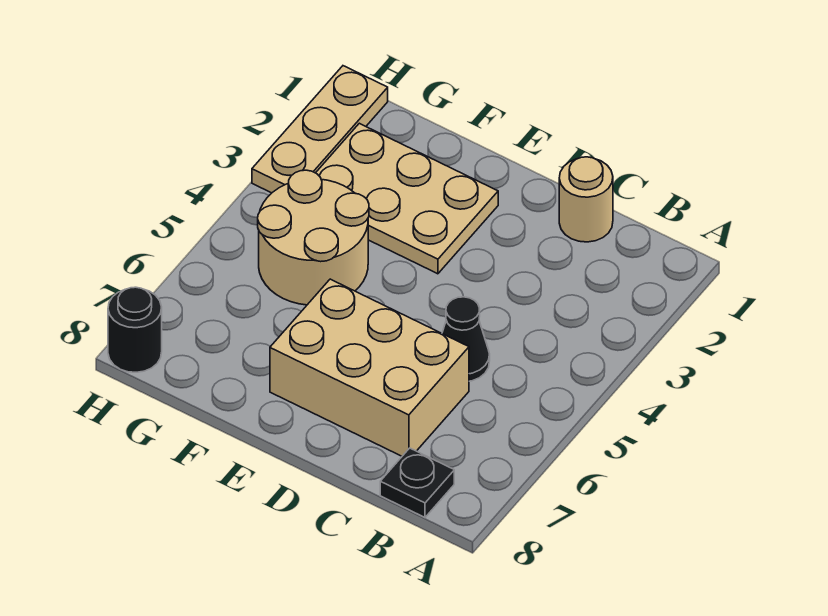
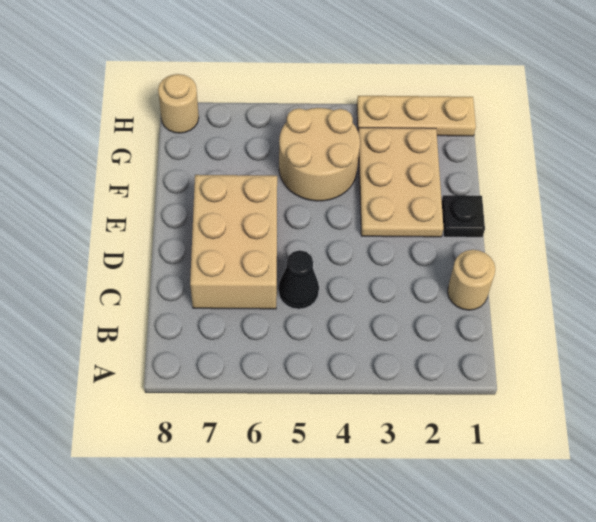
black plate B8 level 1 -> black plate E1 level 1
black round brick H8 level 1 -> tan round brick H8 level 1

